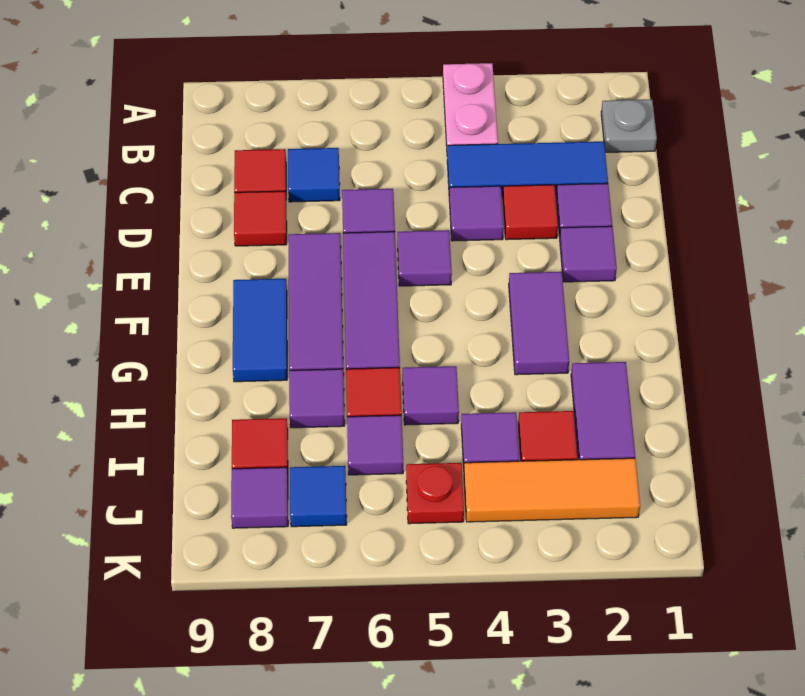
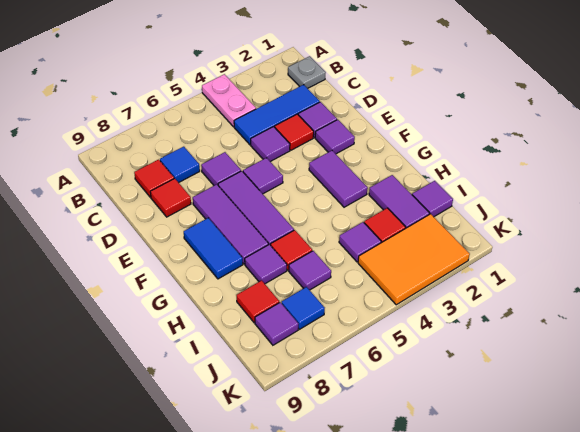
purple tile H5 level 1 -> purple tile I1 level 1
orange tile J2:J4 level 1 -> orange tile J2:K4 level 1
red plate J5 level 1 -> none

